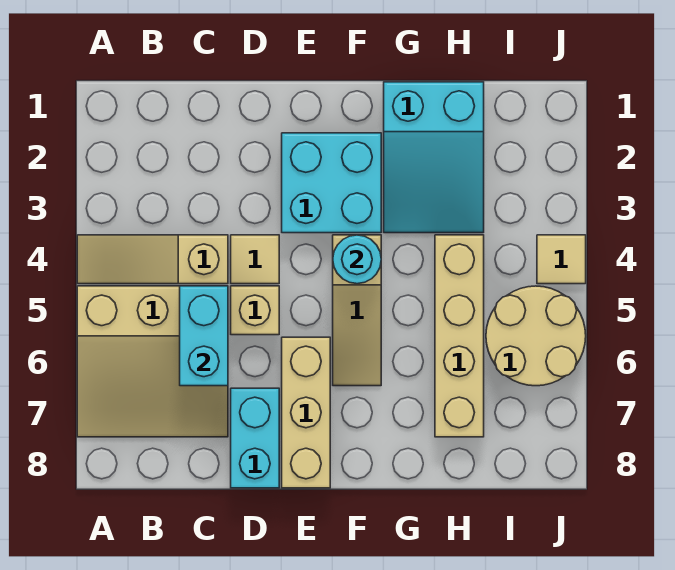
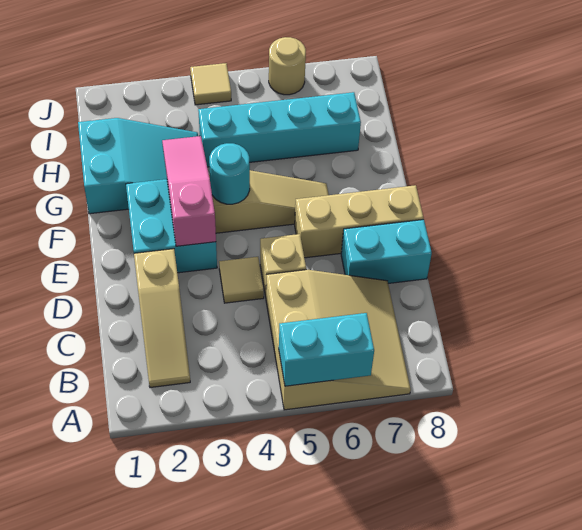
tan slope A4:C4 level 1 top C -> tan slope B2:D2 level 1 top D
cyan brick C5:C6 level 2 -> cyan brick A5:A6 level 2
none -> pink slope E3:G3 level 2 top E
tan brick H4:H7 level 1 -> cyan brick H4:H7 level 1
tan round brick I5:J6 level 1 -> tan round brick J6 level 1

